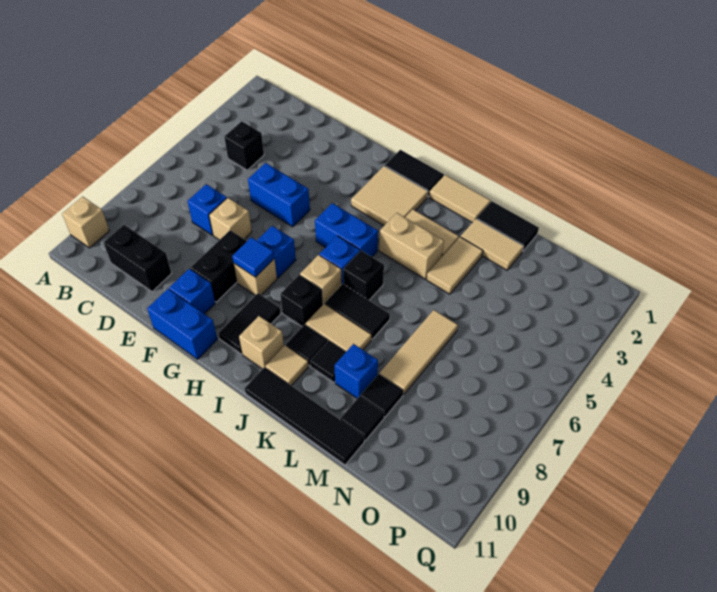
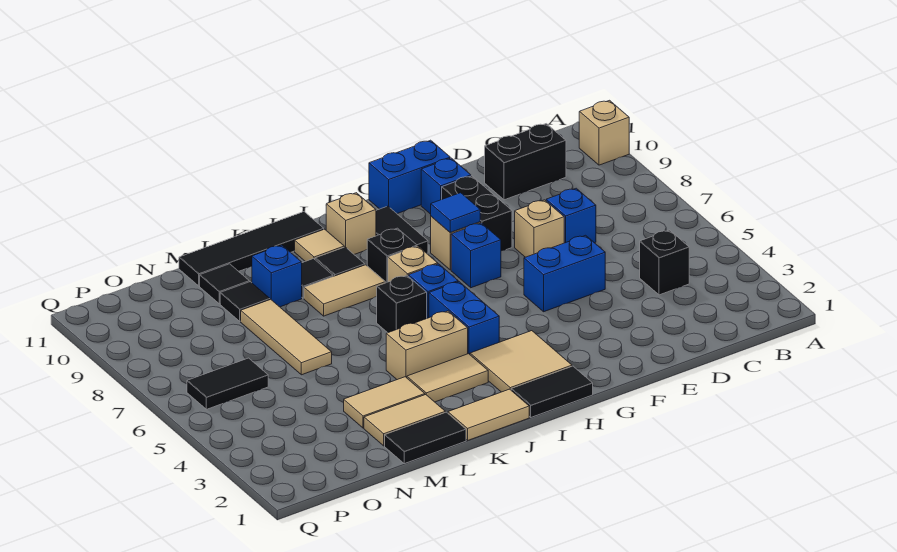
blue brick H5:I5 level 1 -> blue brick I4:I5 level 1
black tile J7:K7 level 1 -> black tile O6:P6 level 1
tan tile L3:L4 level 1 -> tan tile L3:M3 level 1

